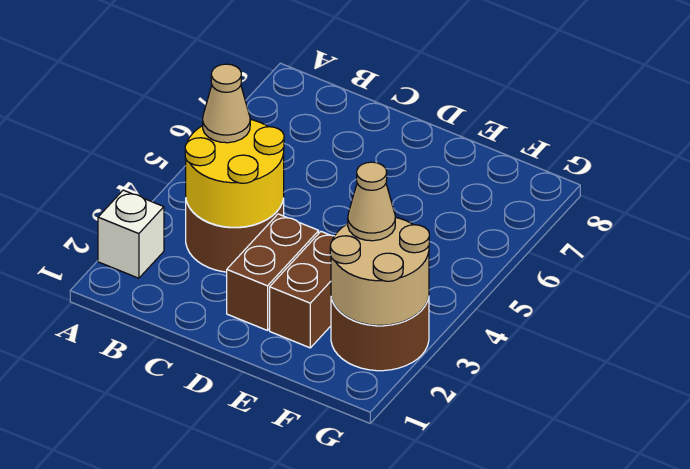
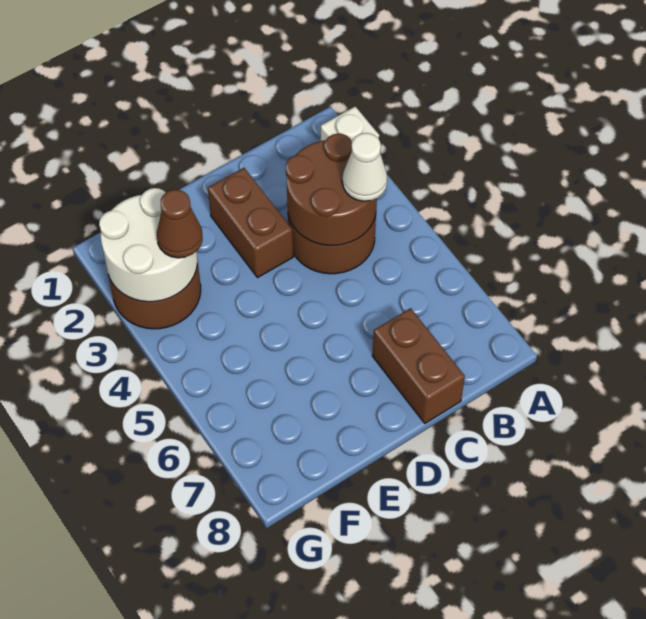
yellow round brick B3:C4 level 2 -> brown round brick B3:C4 level 2
tan cone B4 level 3 -> white cone B4 level 3
brown brick E2:E3 level 1 -> brown brick C7:C8 level 1
tan round brick F2:G3 level 2 -> white round brick F2:G3 level 2
tan cone F3 level 3 -> brown cone F3 level 3

